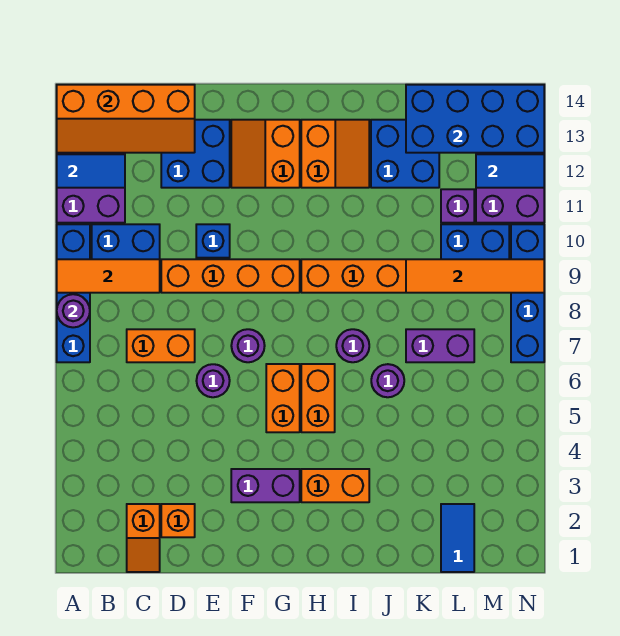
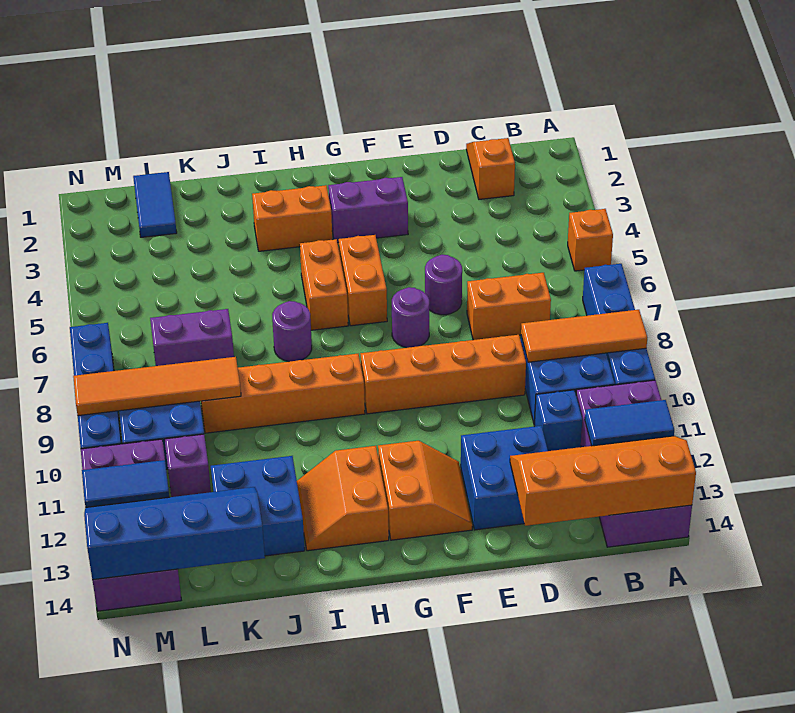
purple round brick A8 level 2 -> none
orange brick D2 level 1 -> orange brick A5 level 1
blue brick E10 level 1 -> blue brick C11 level 1
purple round brick J6 level 1 -> none
blue brick K13:N14 level 2 -> blue slope K13:N14 level 2 top 14

